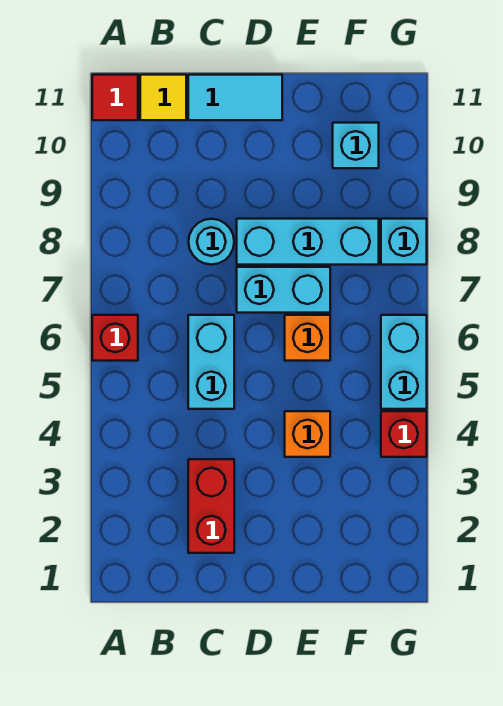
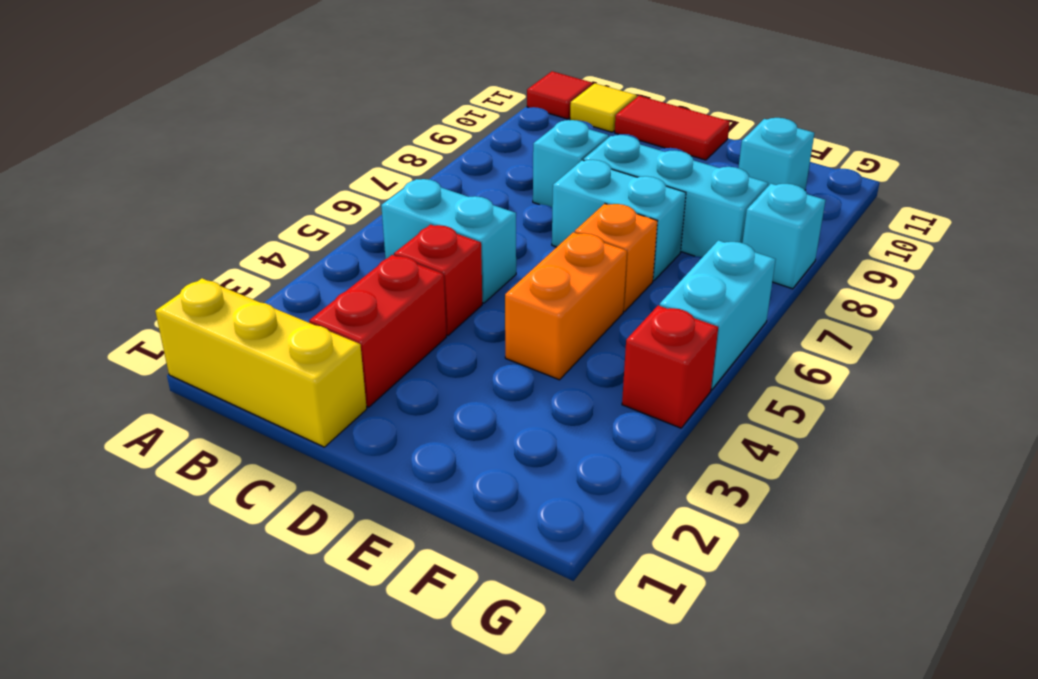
none -> yellow brick A1:C1 level 1
red brick A6 level 1 -> red brick C4 level 1
cyan brick C5:C6 level 1 -> cyan brick B5:C5 level 1
cyan round brick C8 level 1 -> cyan brick C8 level 1
cyan tile C11:D11 level 1 -> red tile C11:D11 level 1
orange brick E4 level 1 -> orange brick E4:E5 level 1

